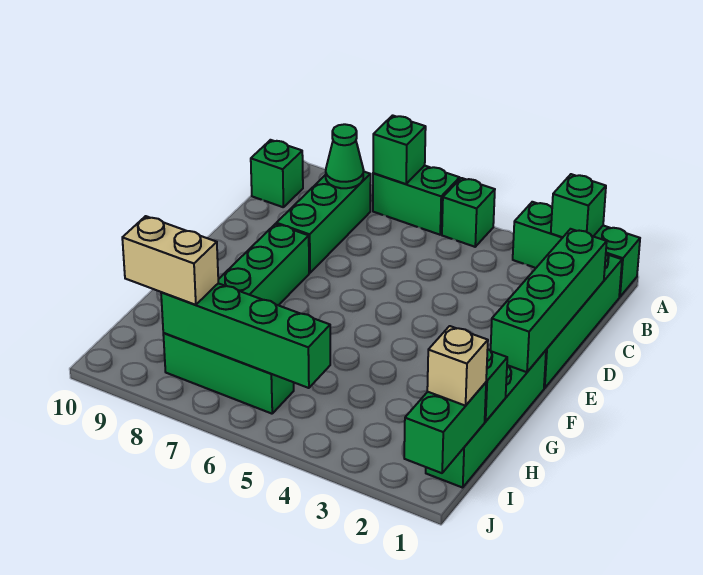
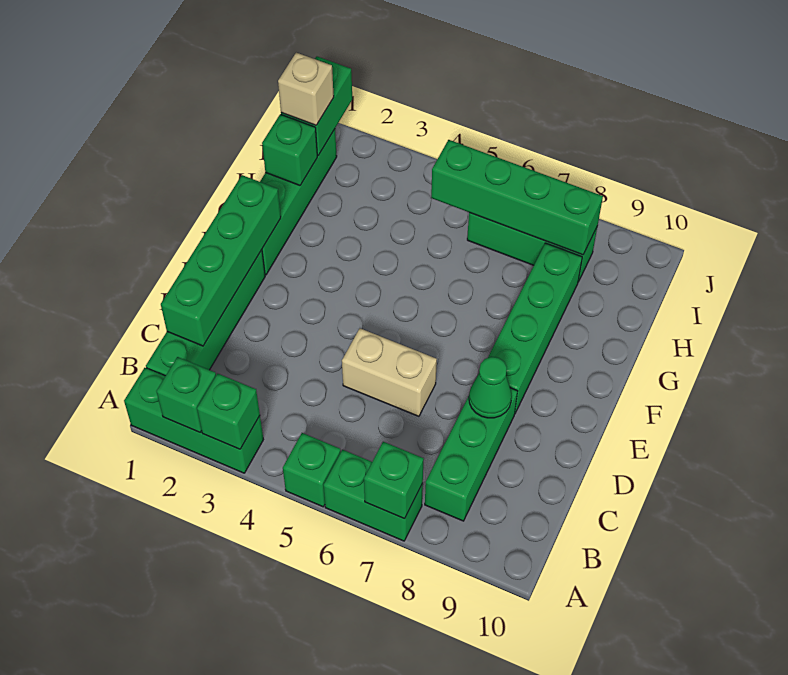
green cone B8 level 2 -> green cone D8 level 2
green brick B10 level 1 -> green brick A3 level 2
tan brick I8:I9 level 3 -> tan brick D5:D6 level 1

